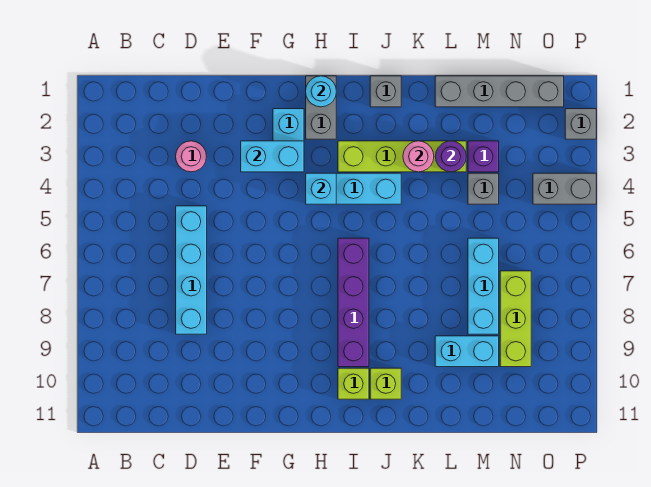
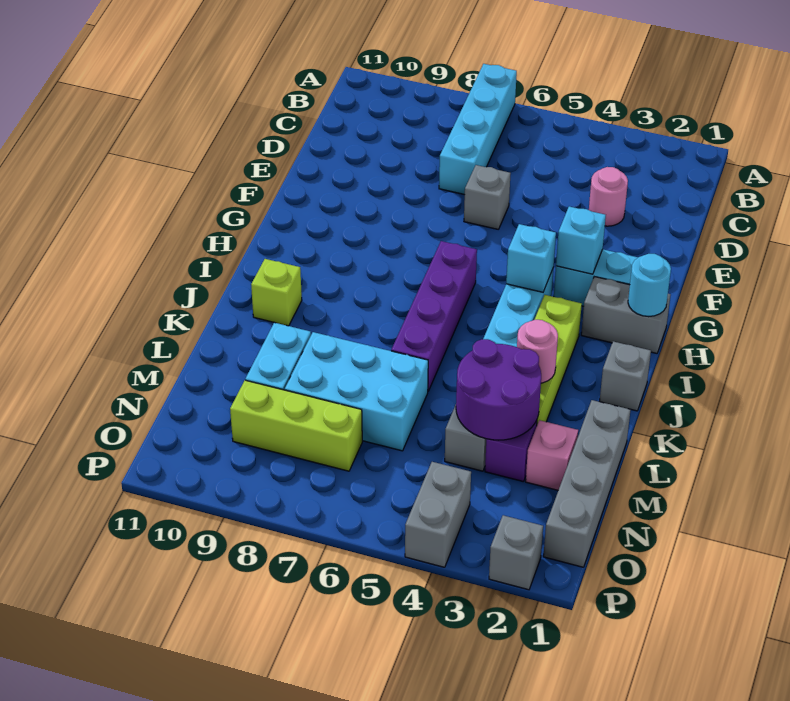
cyan brick D5:D8 level 1 -> cyan brick A7:D7 level 1
none -> grey brick E6 level 1
cyan brick F3:G3 level 2 -> cyan brick G3 level 2
purple brick I6:I9 level 1 -> purple brick H6:K6 level 1
lime brick I10 level 1 -> none
purple round brick L3 level 2 -> purple round brick L3:M4 level 2
none -> pink brick M2 level 1
cyan brick M6:M8 level 1 -> cyan brick L6:M8 level 1

